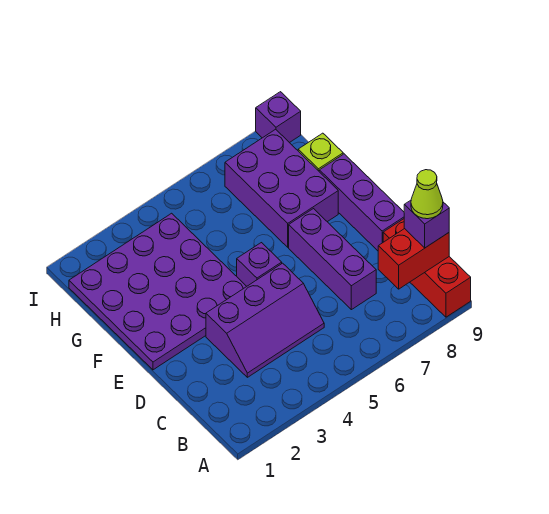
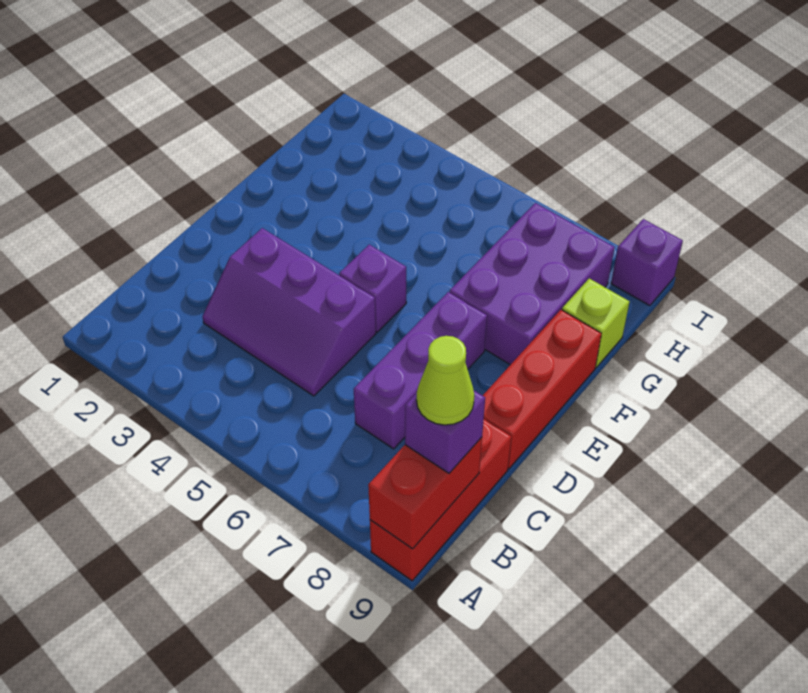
red brick B8:B9 level 2 -> red brick A9:B9 level 2
purple brick D9:F9 level 1 -> red brick D9:F9 level 1
purple plate E1:H4 level 1 -> none

